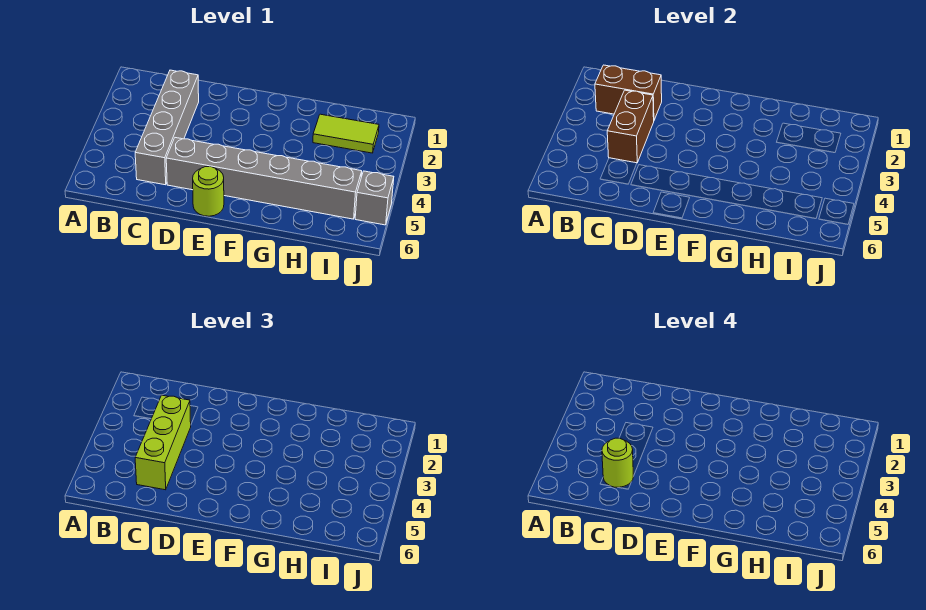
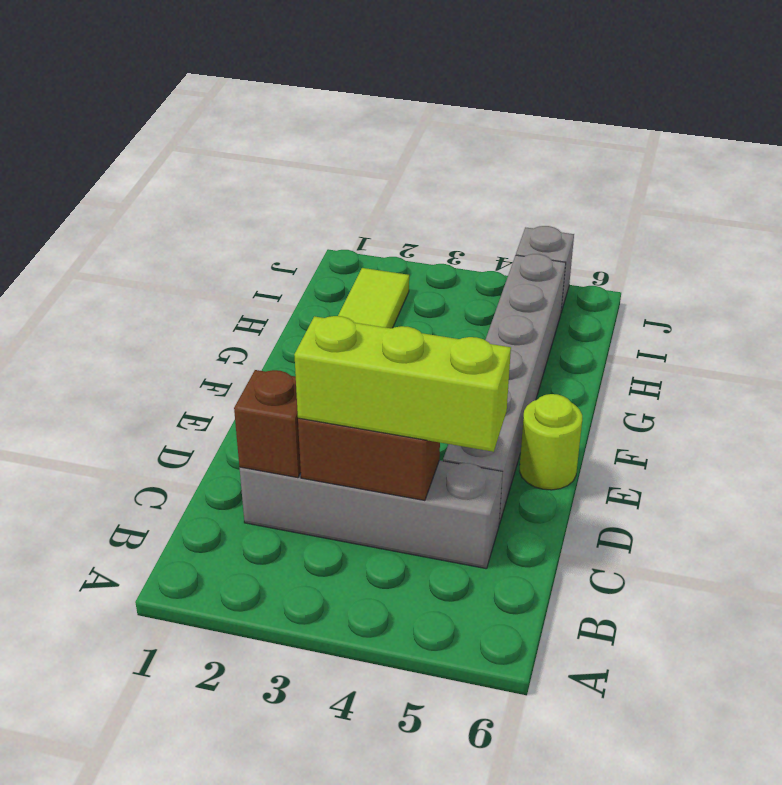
brown brick B2:C2 level 2 -> brown brick C2 level 2
lime round brick C5 level 4 -> none

